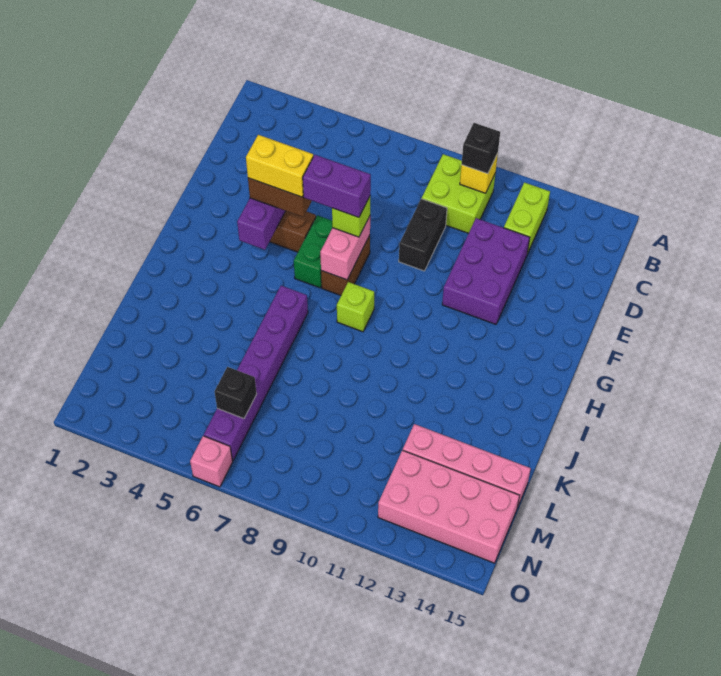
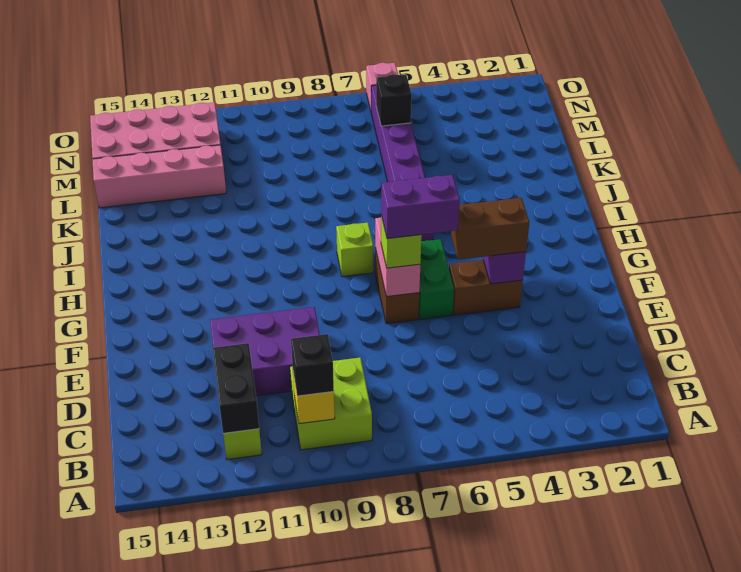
black brick D9:E9 level 1 -> black brick B12:C12 level 2
purple brick D11:F12 level 1 -> purple brick D10:E12 level 1
yellow brick F4:F5 level 4 -> none

